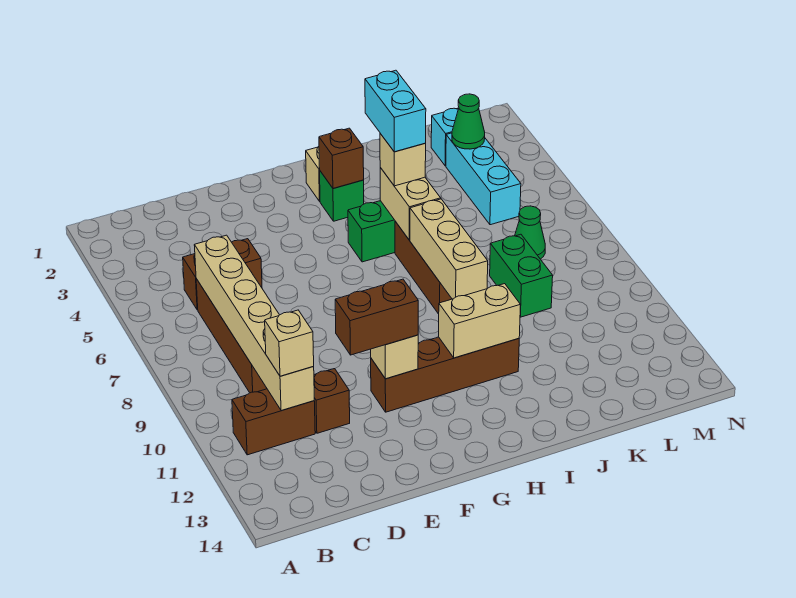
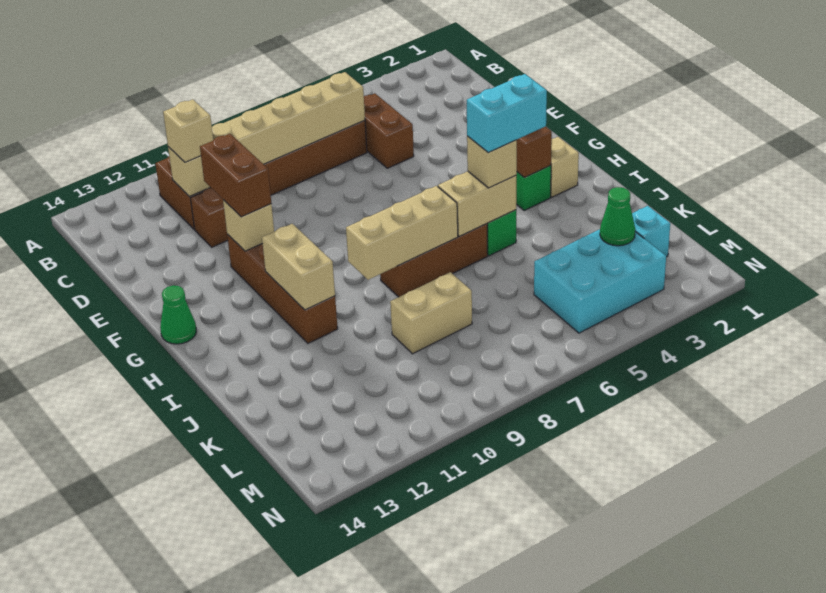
green brick K8:K9 level 1 -> tan brick K8:K9 level 1
cyan brick L3:L5 level 1 -> cyan brick L3:M5 level 1
green cone L7 level 1 -> green cone G14 level 1

